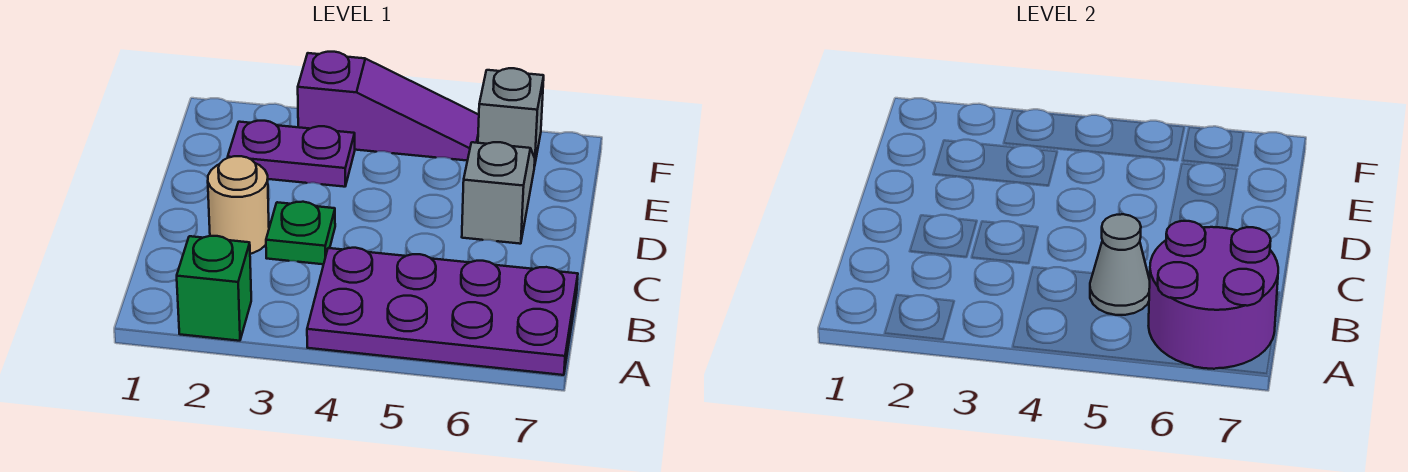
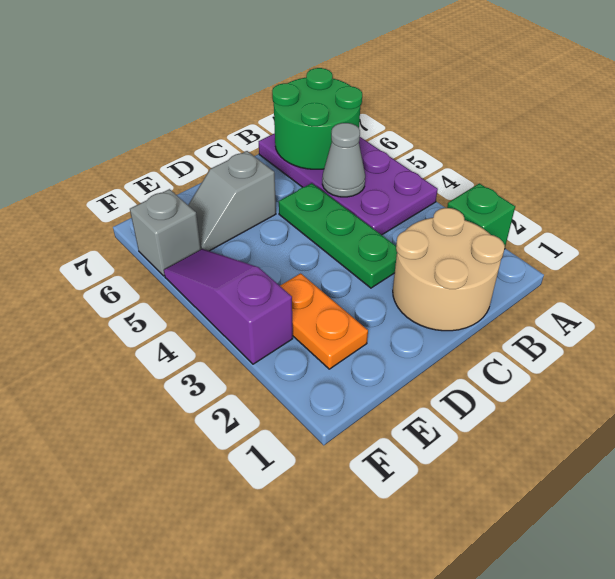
purple round brick A6:B7 level 2 -> green round brick A6:B7 level 2
tan round brick C2 level 1 -> tan round brick B1:C2 level 1
green plate C3 level 1 -> green plate C3:C5 level 1
purple plate E2:E3 level 1 -> orange plate E2:E3 level 1

